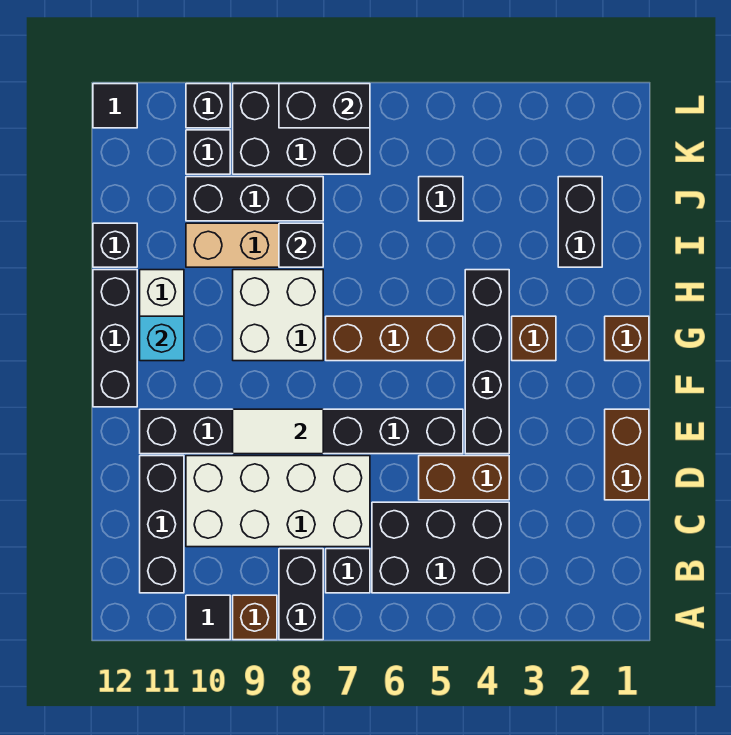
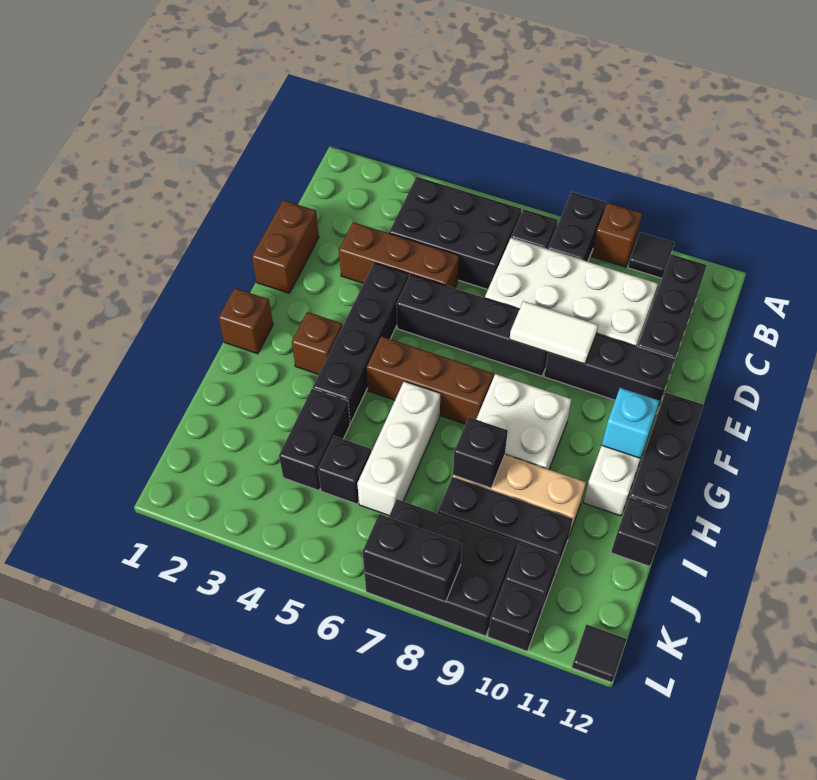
brown brick D4:D5 level 1 -> brown brick D3:D5 level 1
none -> white brick H6:J6 level 1
black brick I2:J2 level 1 -> black brick I4:J4 level 1

